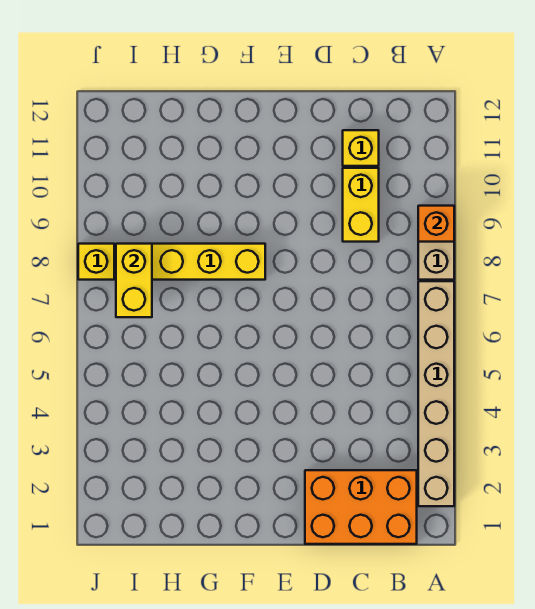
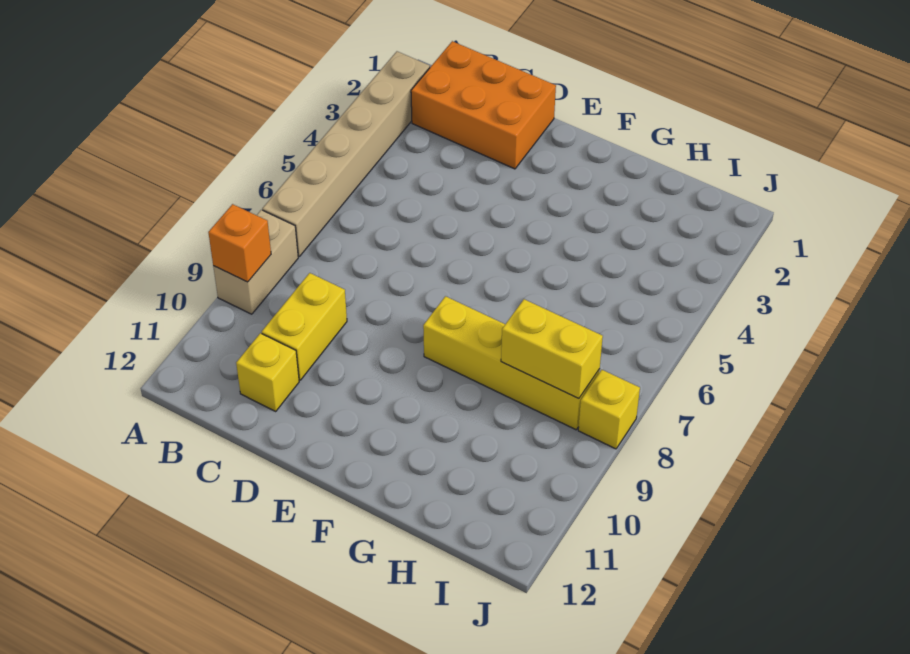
yellow brick I7:I8 level 2 -> yellow brick H8:I8 level 2

